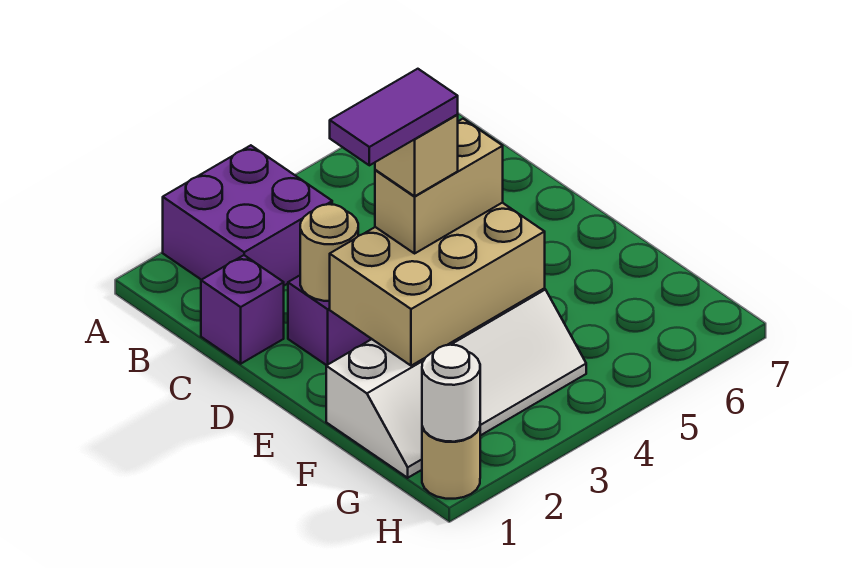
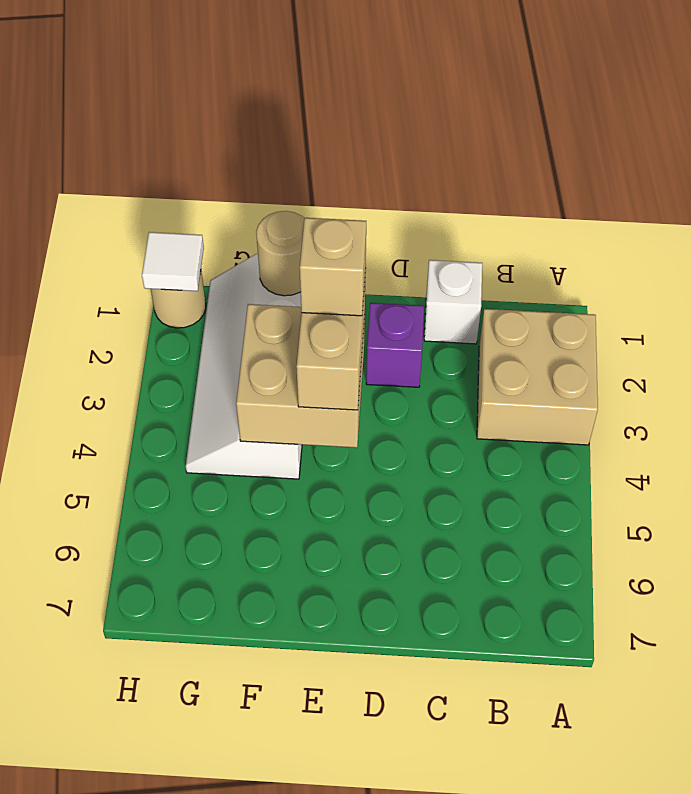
purple brick A2:B3 level 1 -> tan brick A2:B3 level 1
purple brick C1 level 1 -> white brick C1 level 1
tan round brick D2 level 2 -> tan round brick F1 level 2
tan brick E2:F4 level 2 -> tan brick E3:F4 level 2
purple tile E2:E3 level 5 -> none
white round brick H1 level 2 -> white tile H1 level 2

